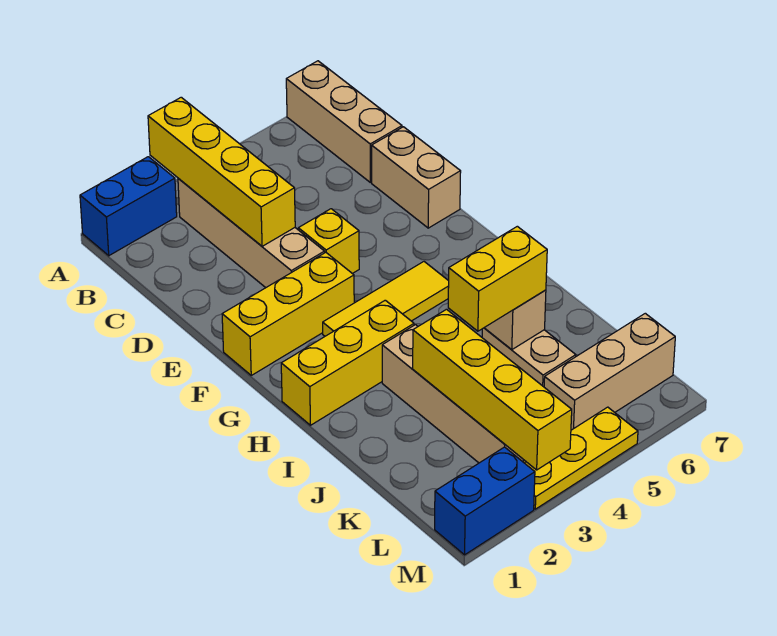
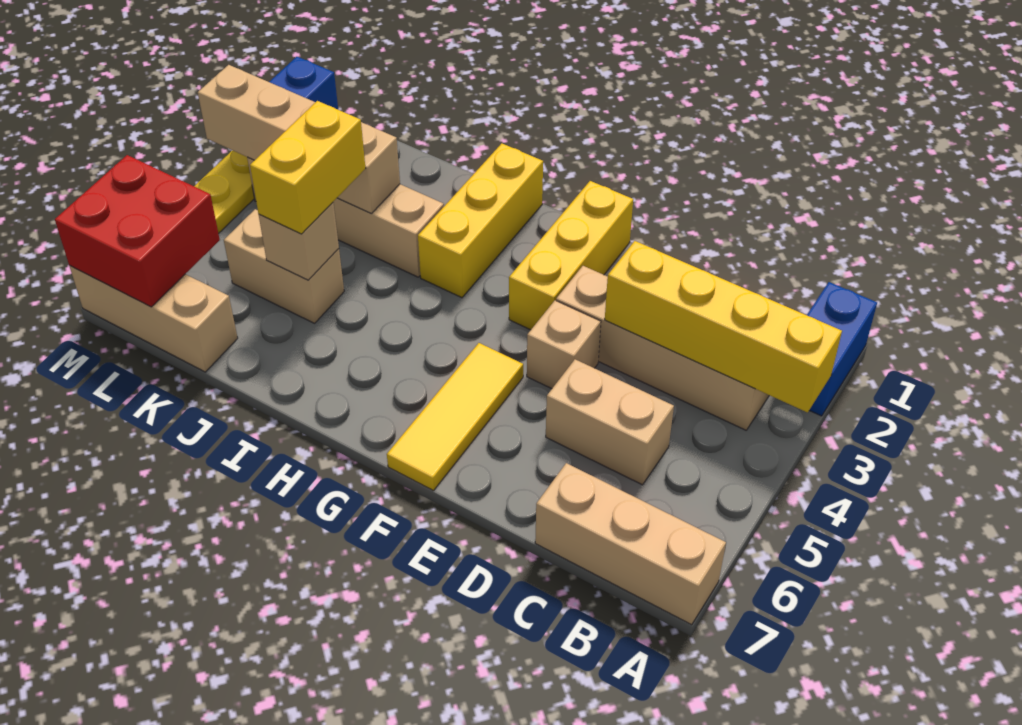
tan brick D7:E7 level 1 -> tan brick C5:D5 level 1
yellow brick E4 level 1 -> tan brick E4 level 1
yellow tile G3:G5 level 1 -> yellow tile F5:F7 level 1
yellow brick J3:M3 level 2 -> tan brick J3:M3 level 2
tan brick L5:L7 level 1 -> tan brick K7:M7 level 1
none -> red brick L6:M7 level 2

